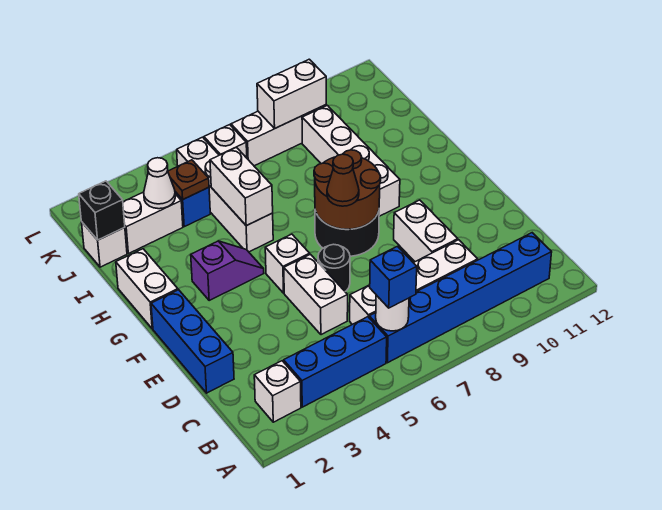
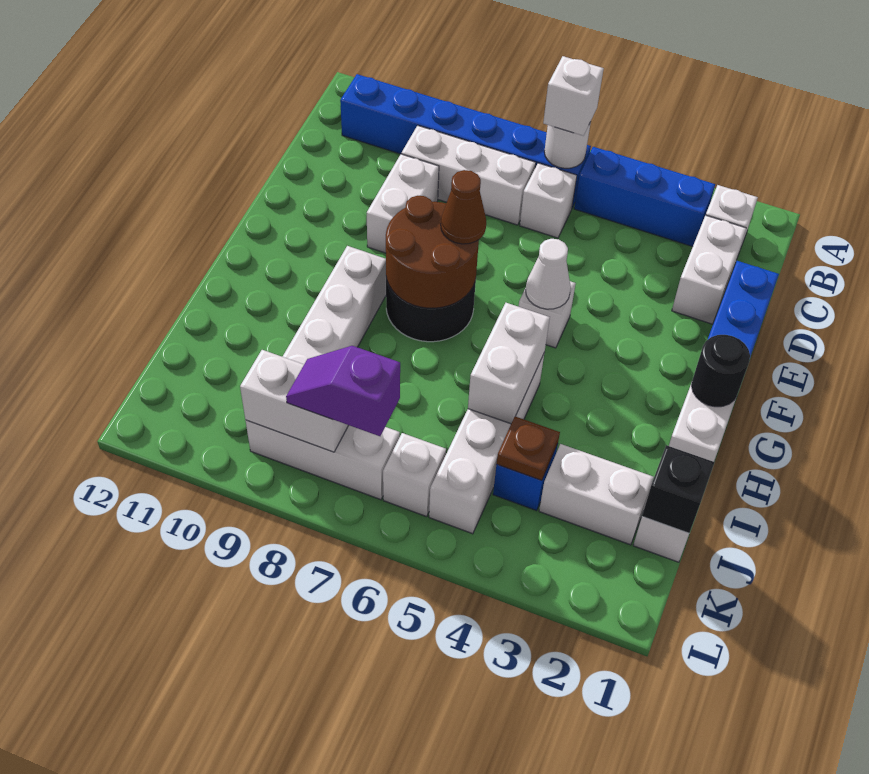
blue brick B6 level 3 -> white brick B6 level 3
white brick D5:E5 level 1 -> white brick C2:D2 level 1
black round brick E6 level 1 -> black round brick G1 level 2
purple slope G3:G4 level 1 top 3 -> purple slope K7:K8 level 3 top 7
white cone J3 level 2 -> white cone F5 level 2

